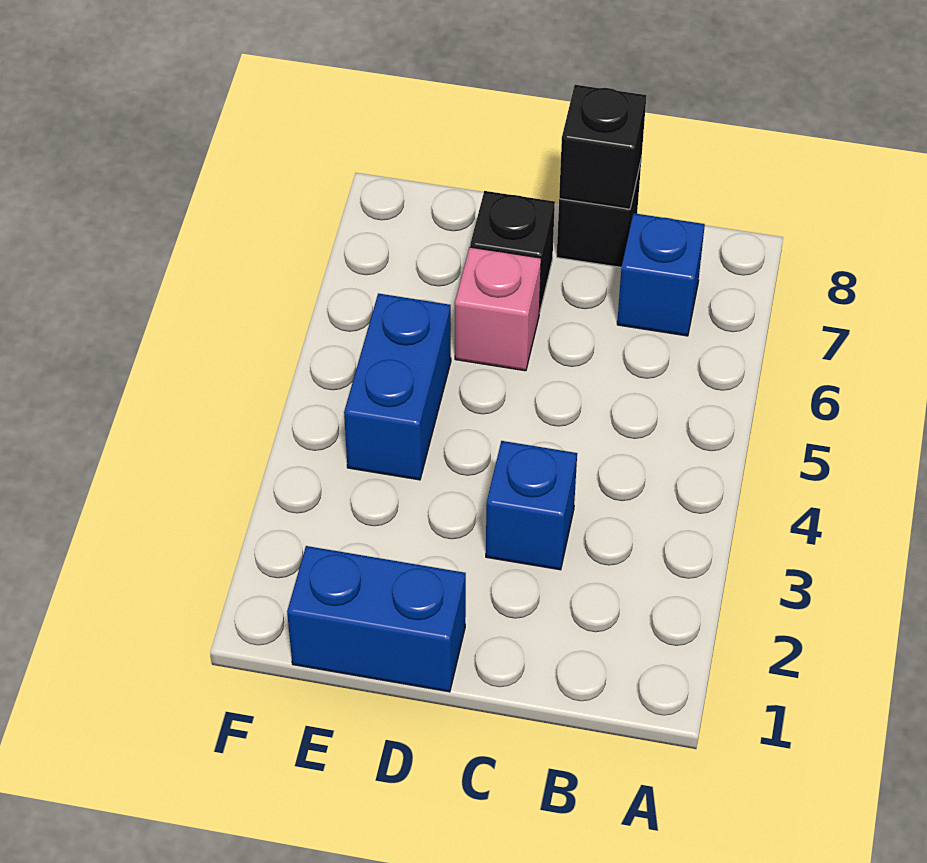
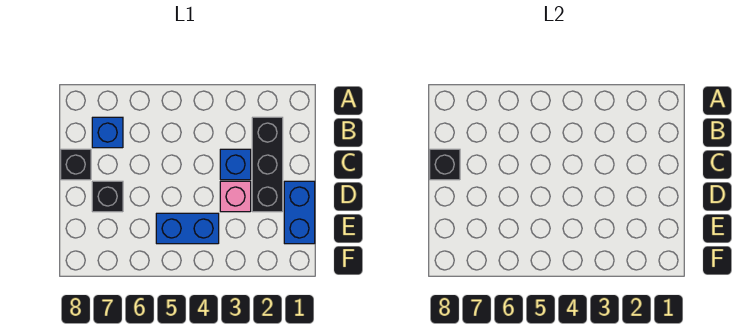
none -> black brick B2:D2 level 1
pink brick D6 level 1 -> pink brick D3 level 1

